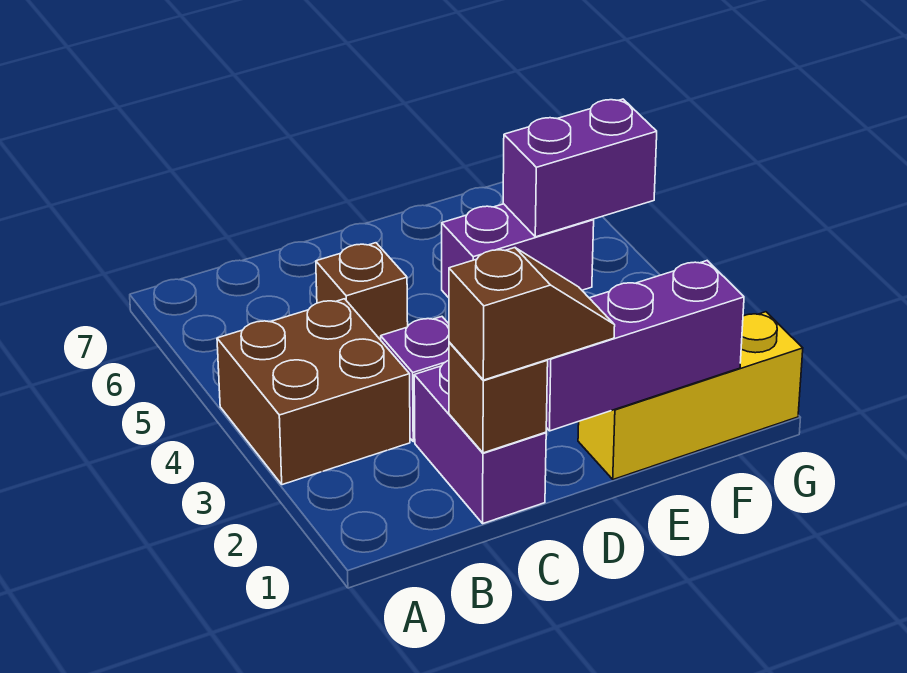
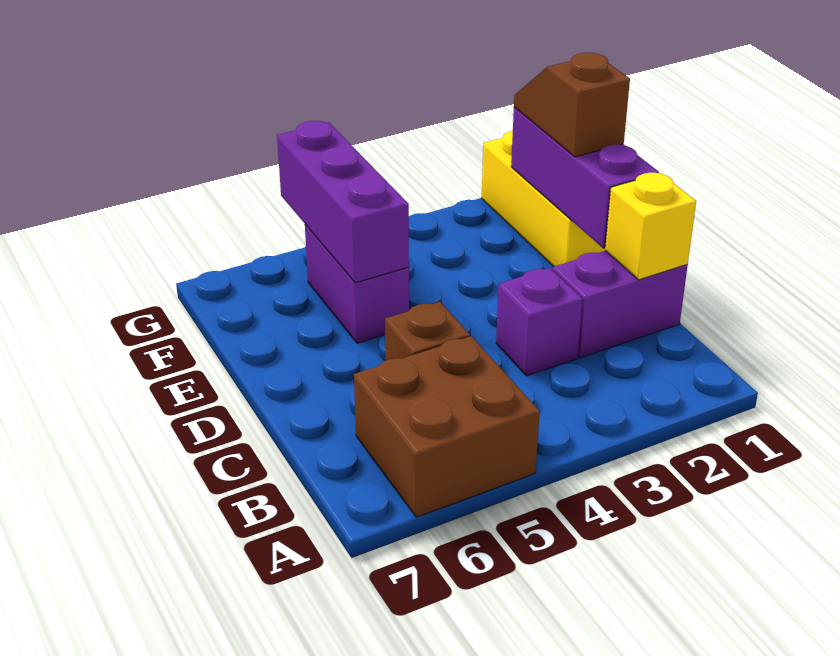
brown brick A3:B4 level 1 -> brown brick A5:B6 level 1
brown brick C1 level 2 -> yellow brick C1 level 2
brown slope C1:D1 level 3 top C -> brown slope E1:F1 level 3 top E
purple brick F5:G5 level 2 -> purple brick E5:G5 level 2

